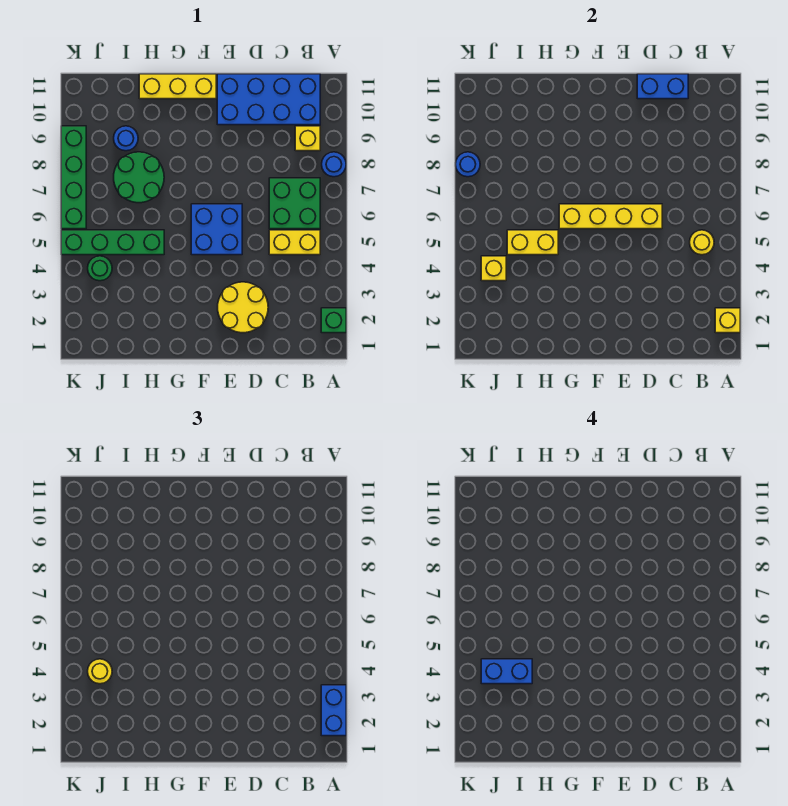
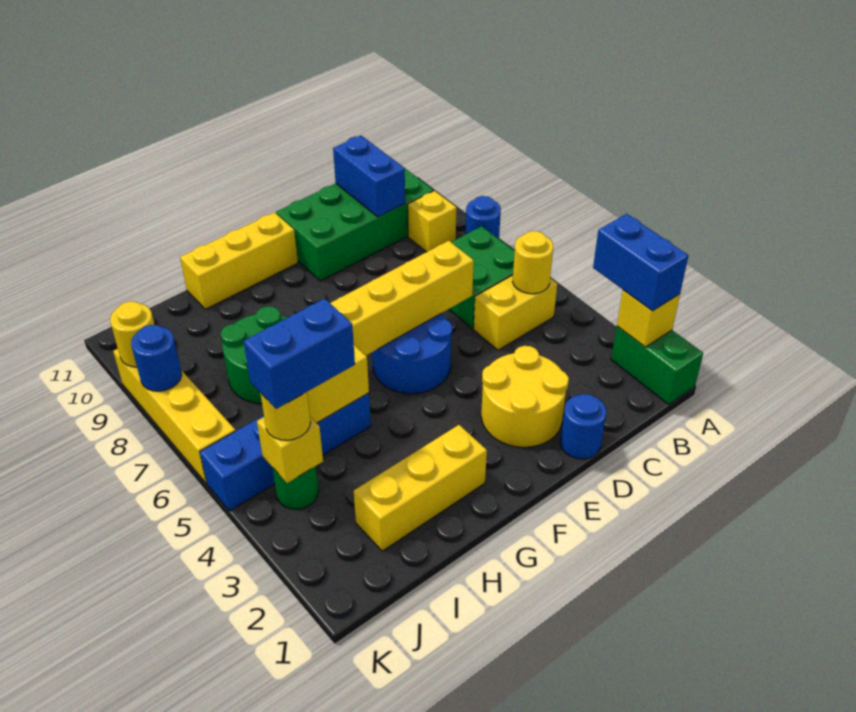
green brick A2 level 1 -> green brick A1:A2 level 1
blue brick B10:E11 level 1 -> green brick B10:E11 level 1
blue brick C11:D11 level 2 -> blue brick C10:C11 level 2
blue brick E5:F6 level 1 -> blue round brick E5:F6 level 1
none -> yellow brick G2:I2 level 1
green brick H5:K5 level 1 -> blue brick H5:K5 level 1
blue round brick I9 level 1 -> blue round brick D1 level 1
green brick K6:K9 level 1 -> yellow brick K6:K9 level 1
none -> yellow round brick K9 level 2

